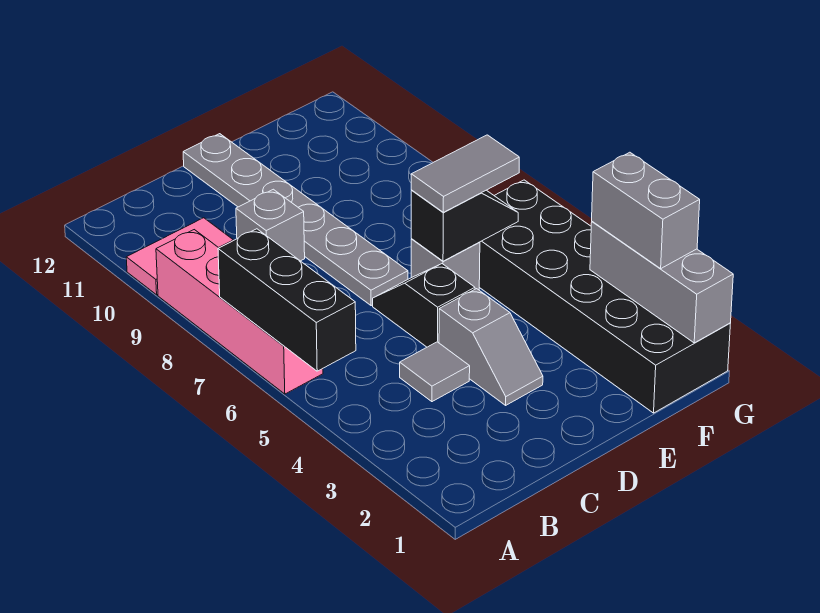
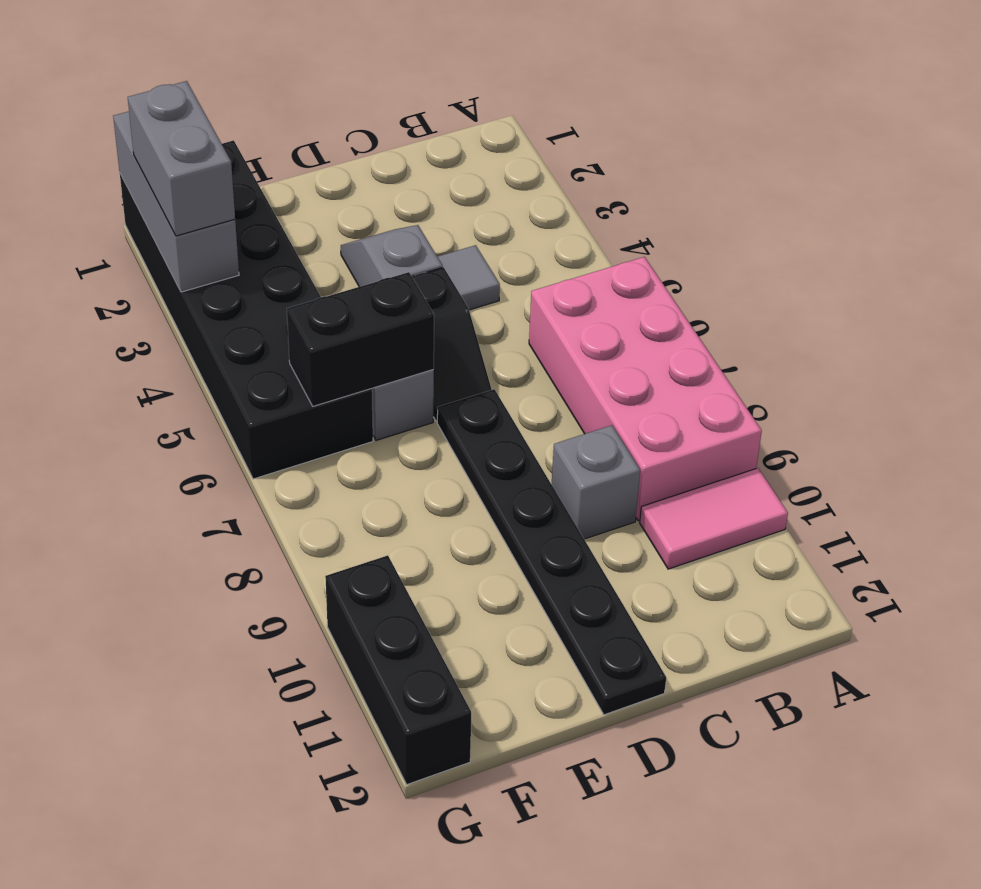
black brick A5:A7 level 2 -> black brick G10:G12 level 1
pink brick A6:A9 level 1 -> pink brick A6:B9 level 1
grey plate D7:D12 level 1 -> black plate D7:D12 level 1
black slope E6:F6 level 2 top E -> black brick E6:F6 level 2
grey tile E6:F6 level 3 -> none

